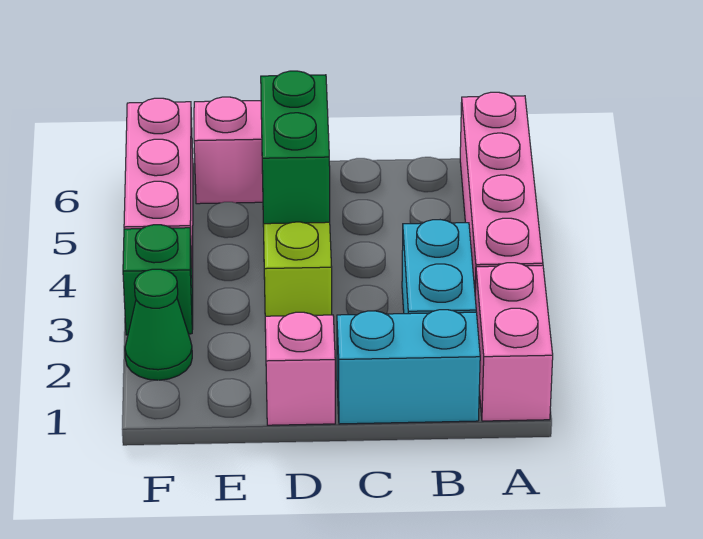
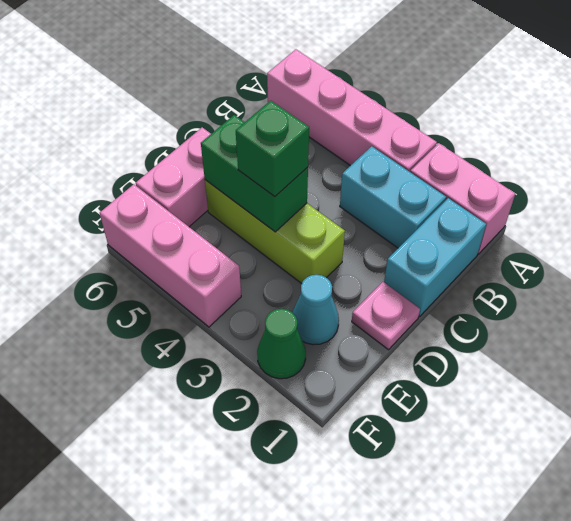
pink brick D1 level 1 -> pink plate D1 level 1
none -> cyan cone E2 level 1
green brick F3 level 1 -> green brick D4 level 3

